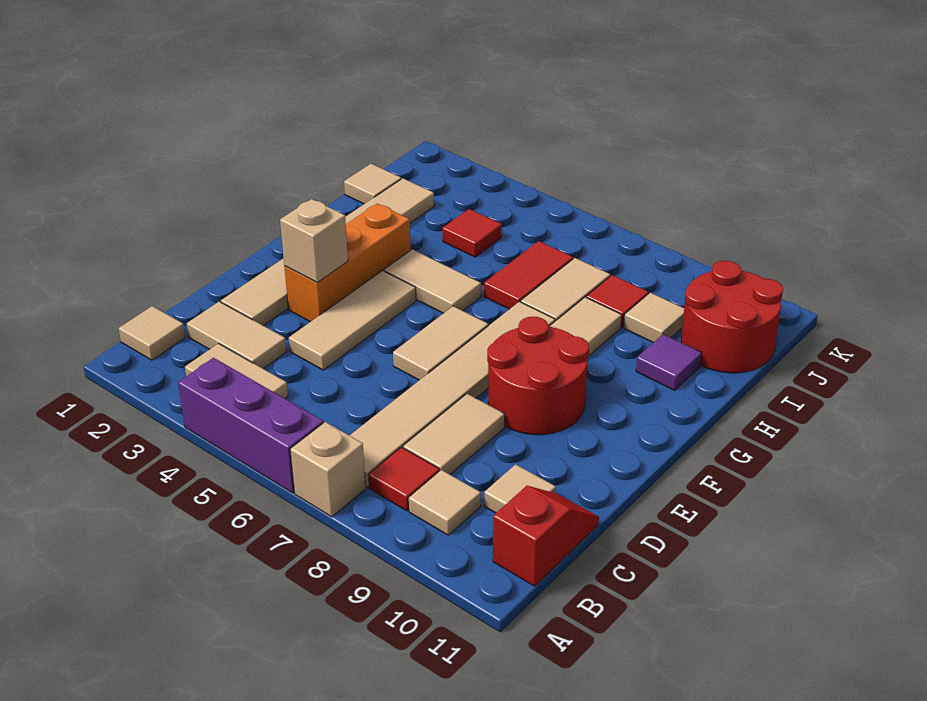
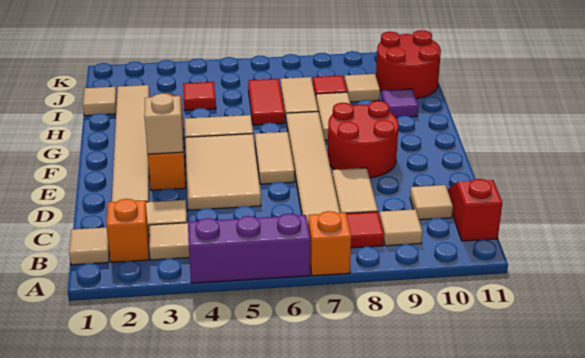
tan brick A7 level 1 -> orange brick A7 level 1
none -> orange brick B2 level 1
tan tile D4:F4 level 1 -> tan tile D4:F5 level 1

